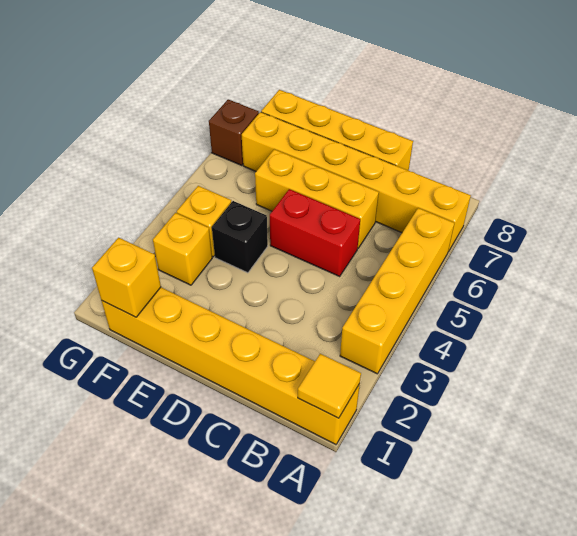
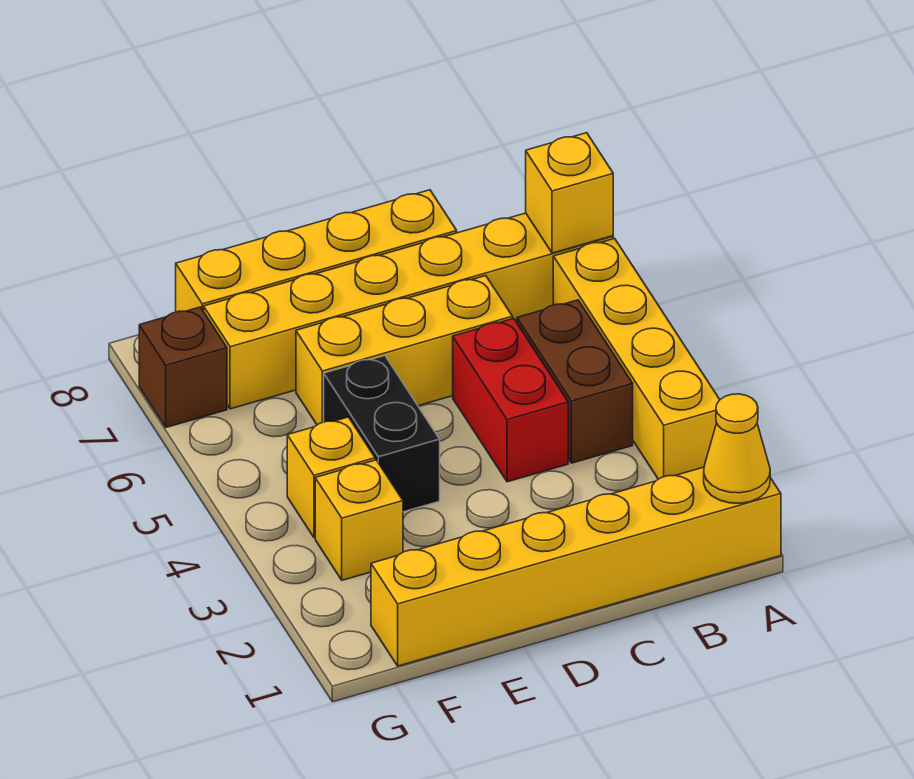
yellow tile A1 level 2 -> yellow cone A1 level 2
none -> brown brick B4:B5 level 1
red brick C5:D5 level 1 -> red brick C4:C5 level 1
black brick E4 level 1 -> black brick E4:E5 level 1
yellow brick F1 level 2 -> yellow brick A7 level 2

